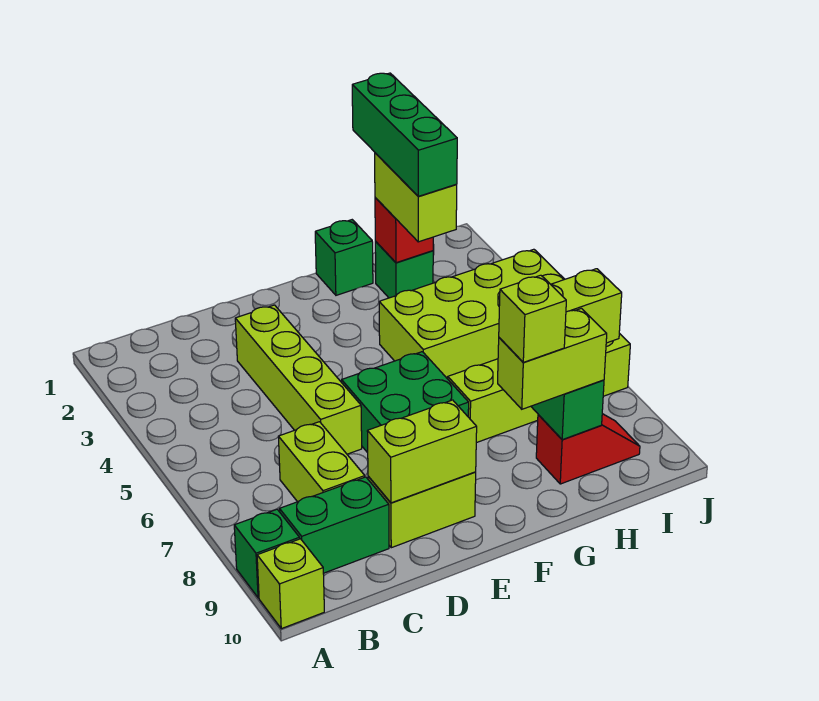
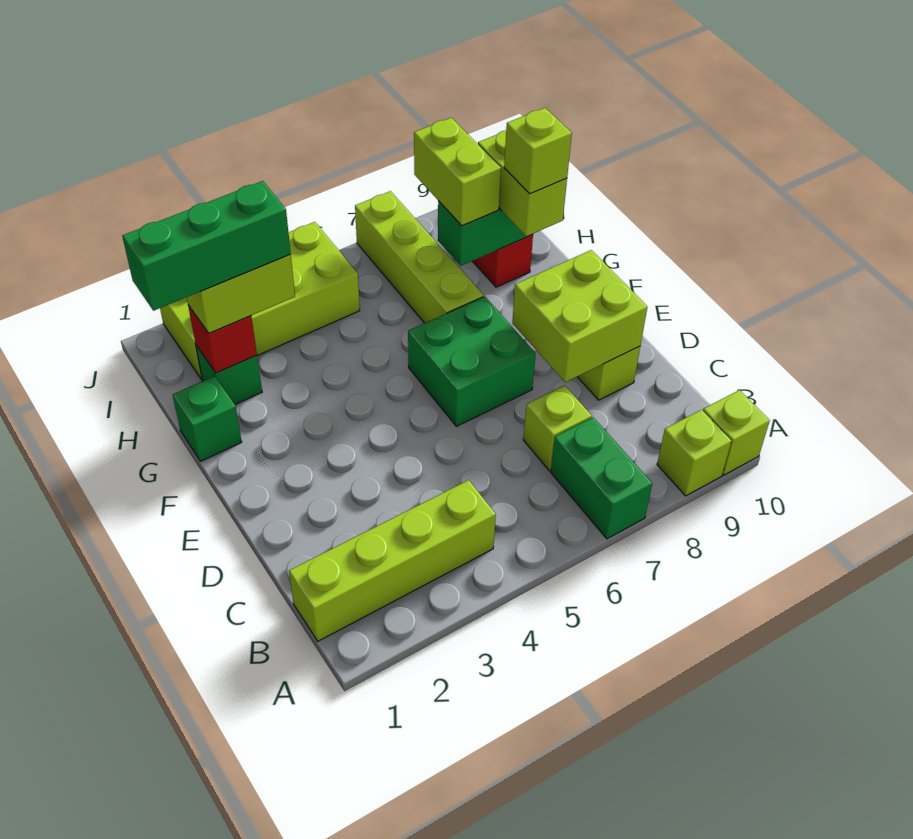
green brick A9 level 1 -> lime brick A9 level 1
green brick B9:C9 level 1 -> green brick A7:B7 level 1
lime brick C7:C8 level 1 -> lime brick C7 level 1
lime brick D3:D6 level 1 -> lime brick B1:B4 level 1
lime brick D9:E9 level 2 -> lime brick D8:E9 level 2
lime brick G4:J5 level 1 -> lime brick I2:J5 level 1

